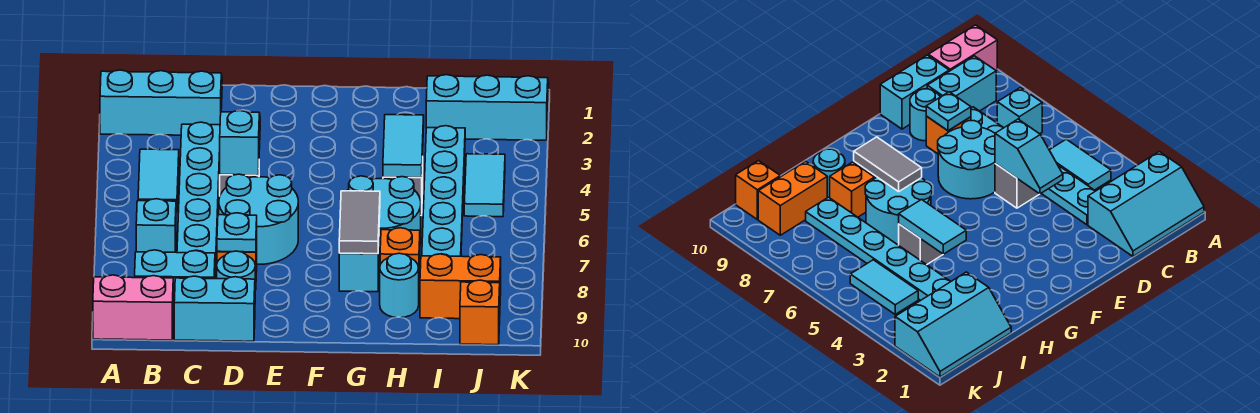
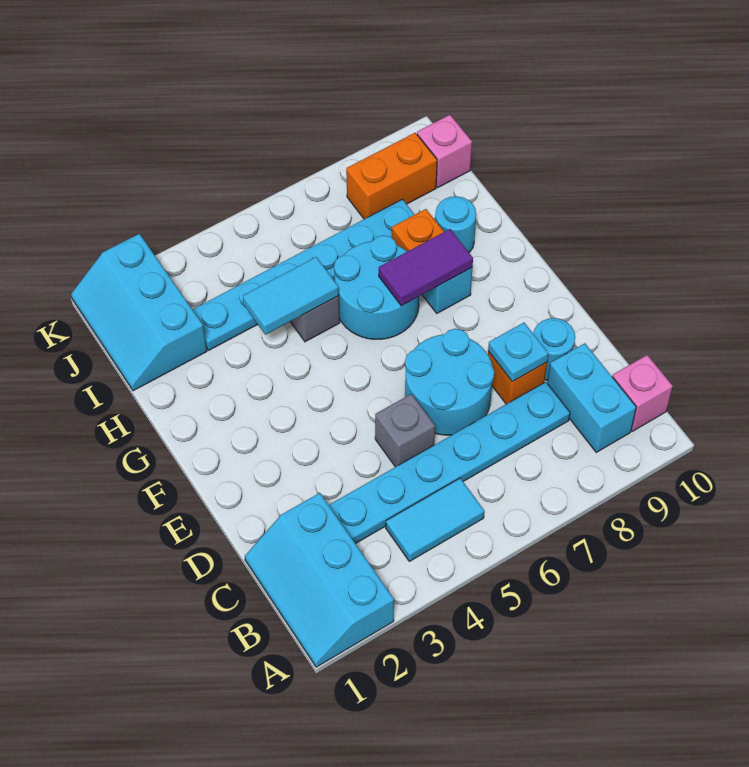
pink brick A10:B10 level 1 -> pink brick B10 level 1
cyan brick B7 level 1 -> none
cyan brick C10:D10 level 1 -> none
cyan slope D4:D5 level 2 top 5 -> none
grey tile G7:G8 level 2 -> purple tile G7:G8 level 2
orange brick I9:J9 level 1 -> orange brick J8:J9 level 1
cyan tile J4:J5 level 1 -> none
orange brick J10 level 1 -> pink brick J10 level 1

